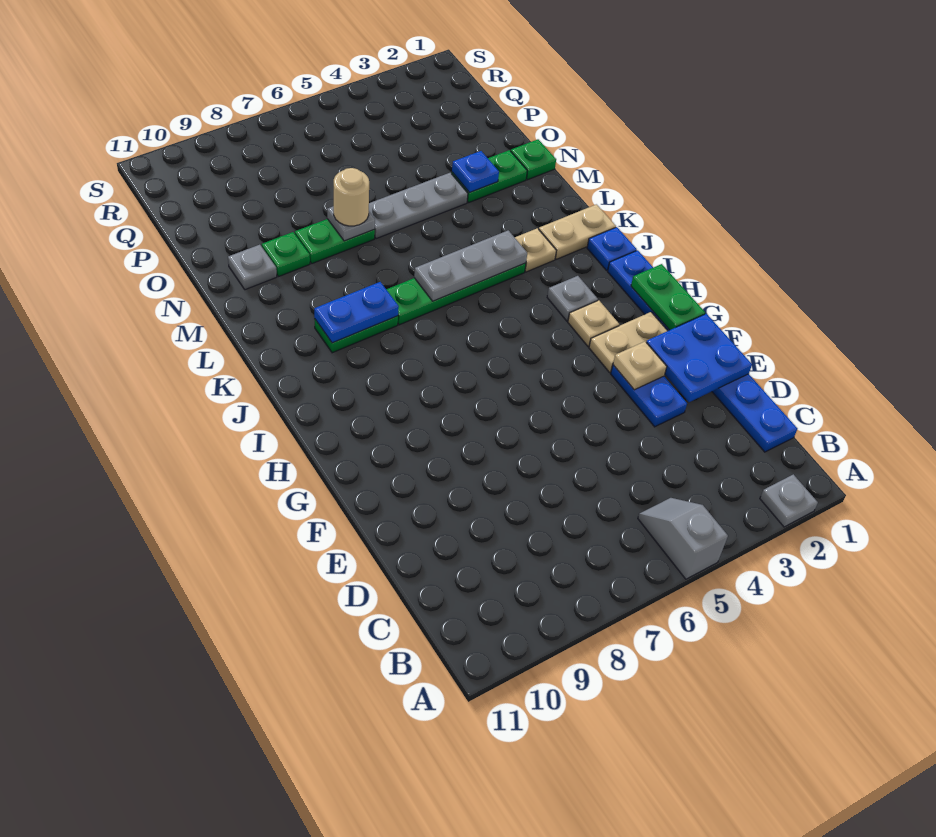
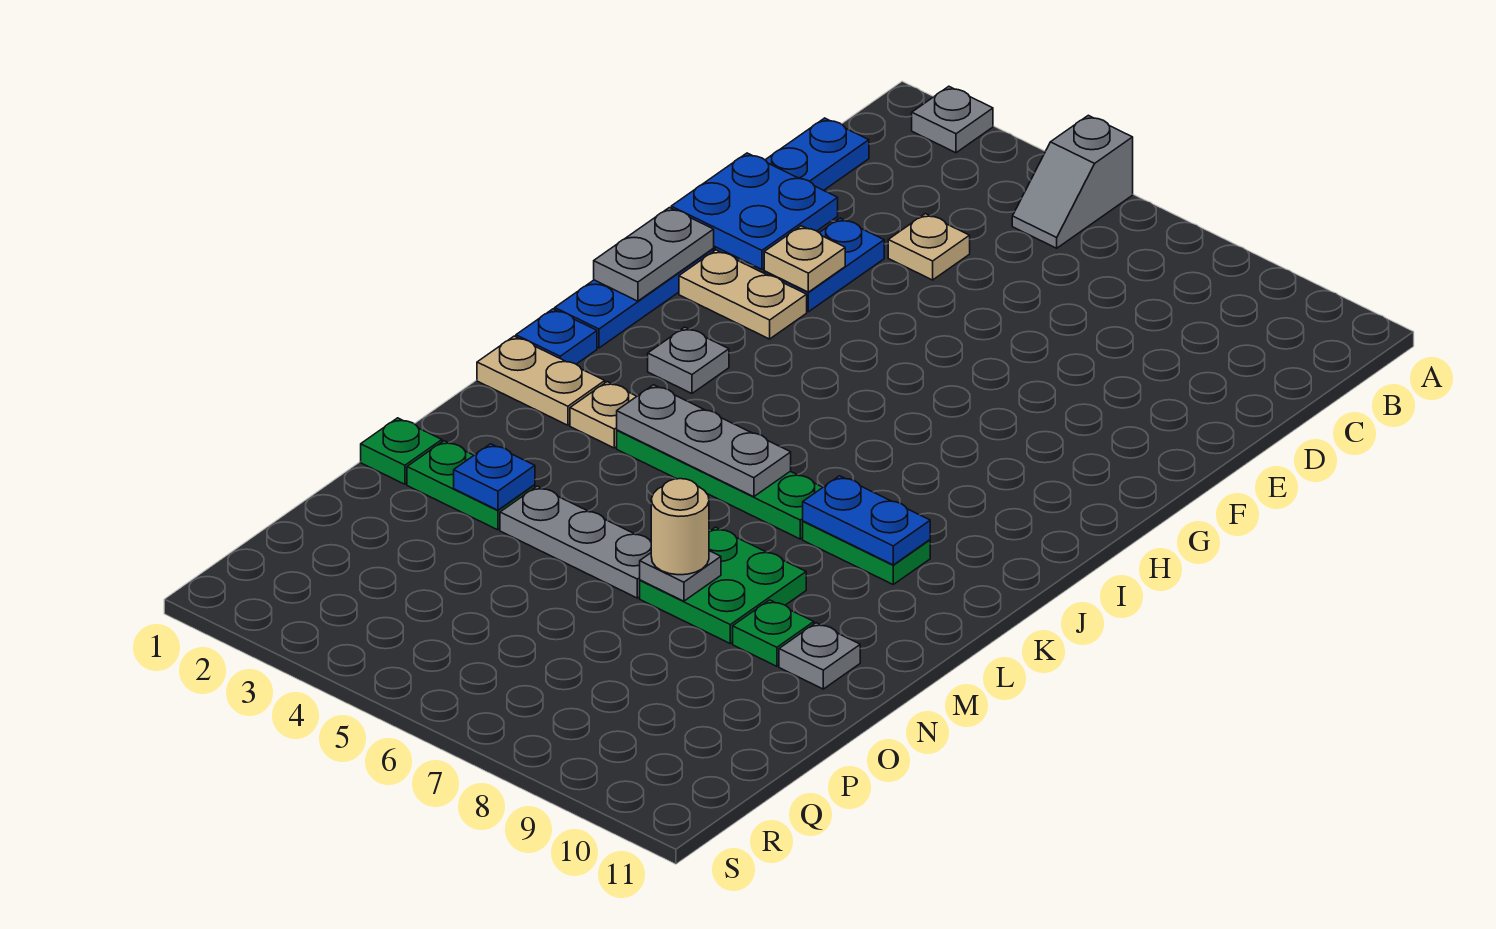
green plate G1:H1 level 2 -> grey plate G1:H1 level 2
tan plate H3 level 1 -> tan plate D4 level 1
green plate N7:N8 level 1 -> green plate M7:N8 level 1

